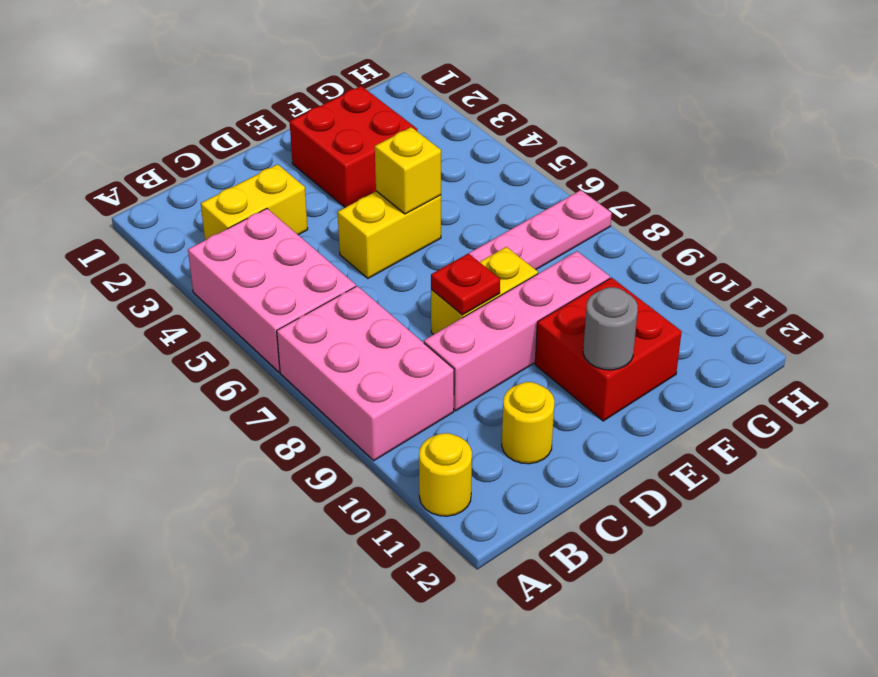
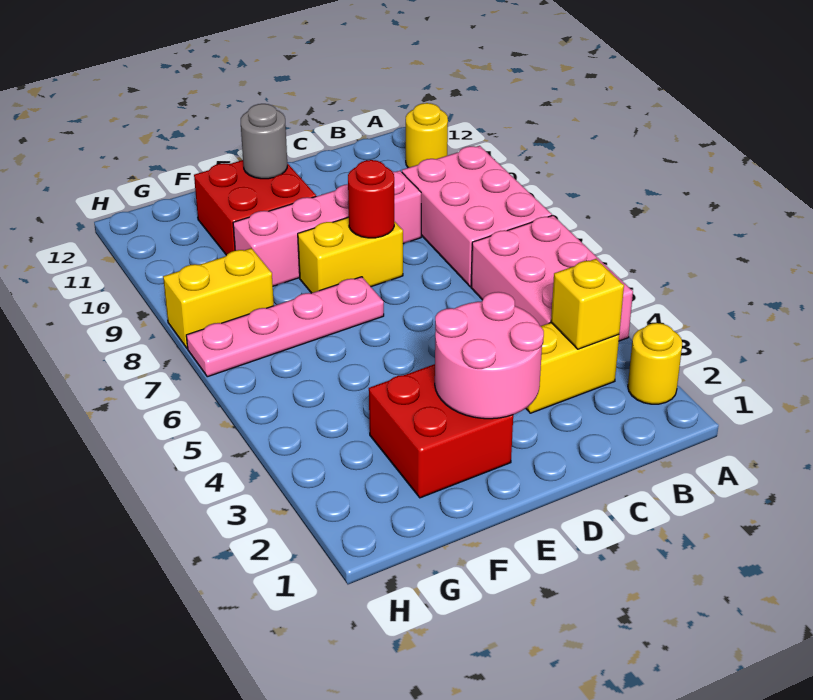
yellow round brick C11 level 1 -> yellow round brick A2 level 1
none -> pink round brick D2:E3 level 2
yellow brick D5:E5 level 1 -> yellow brick G8:H8 level 1
red plate D8 level 2 -> red round brick D8 level 2
yellow brick E5 level 2 -> yellow brick B3 level 2

